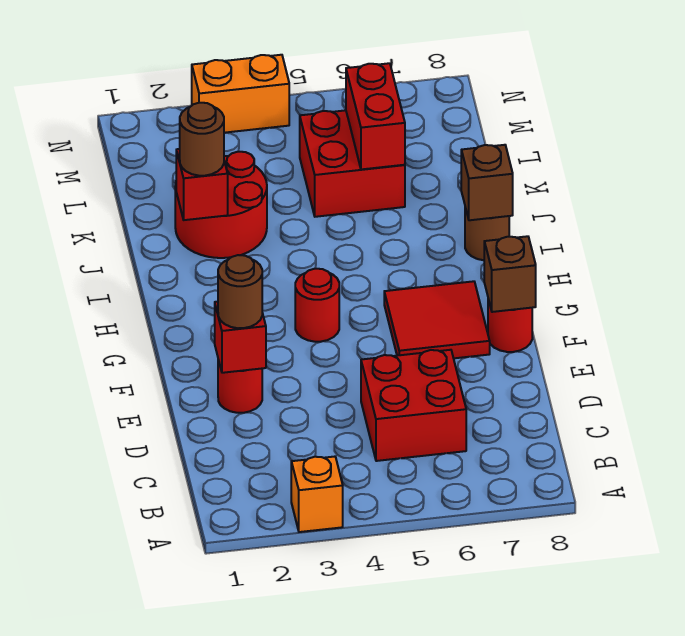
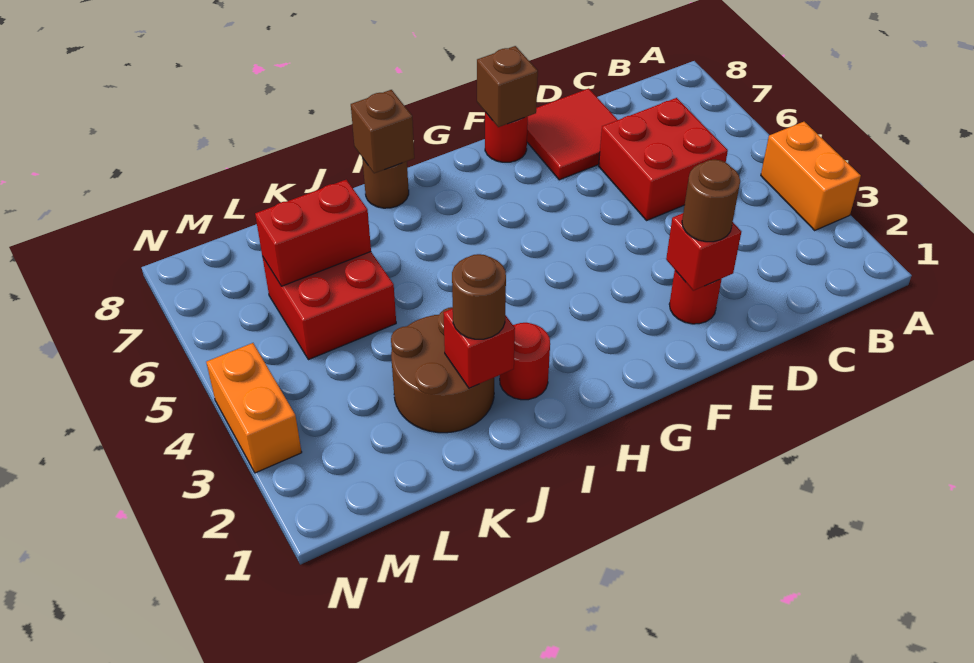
orange brick A3 level 1 -> orange brick A3:A4 level 1
red tile F6:G7 level 1 -> red tile D7:E8 level 1
red round brick G4 level 1 -> red round brick I2 level 1
red round brick J2:K3 level 1 -> brown round brick J2:K3 level 1

